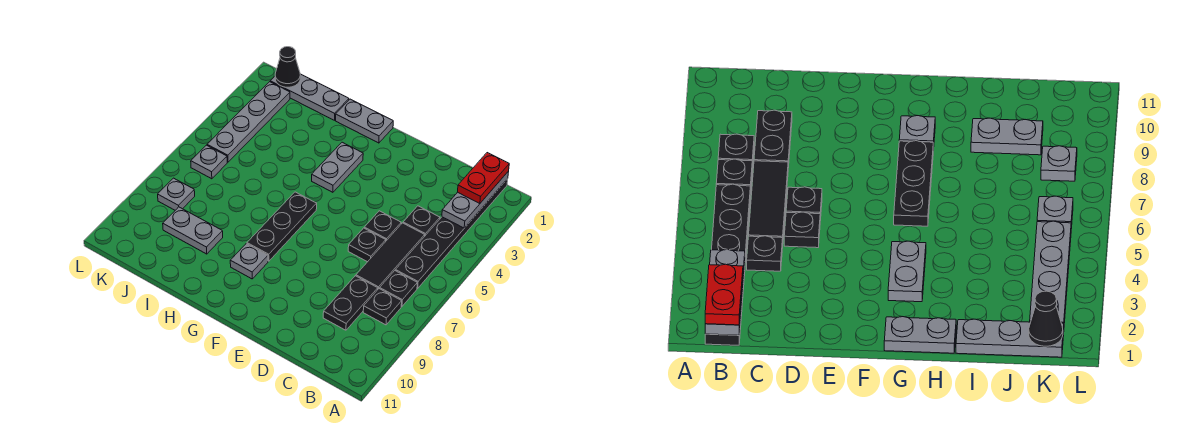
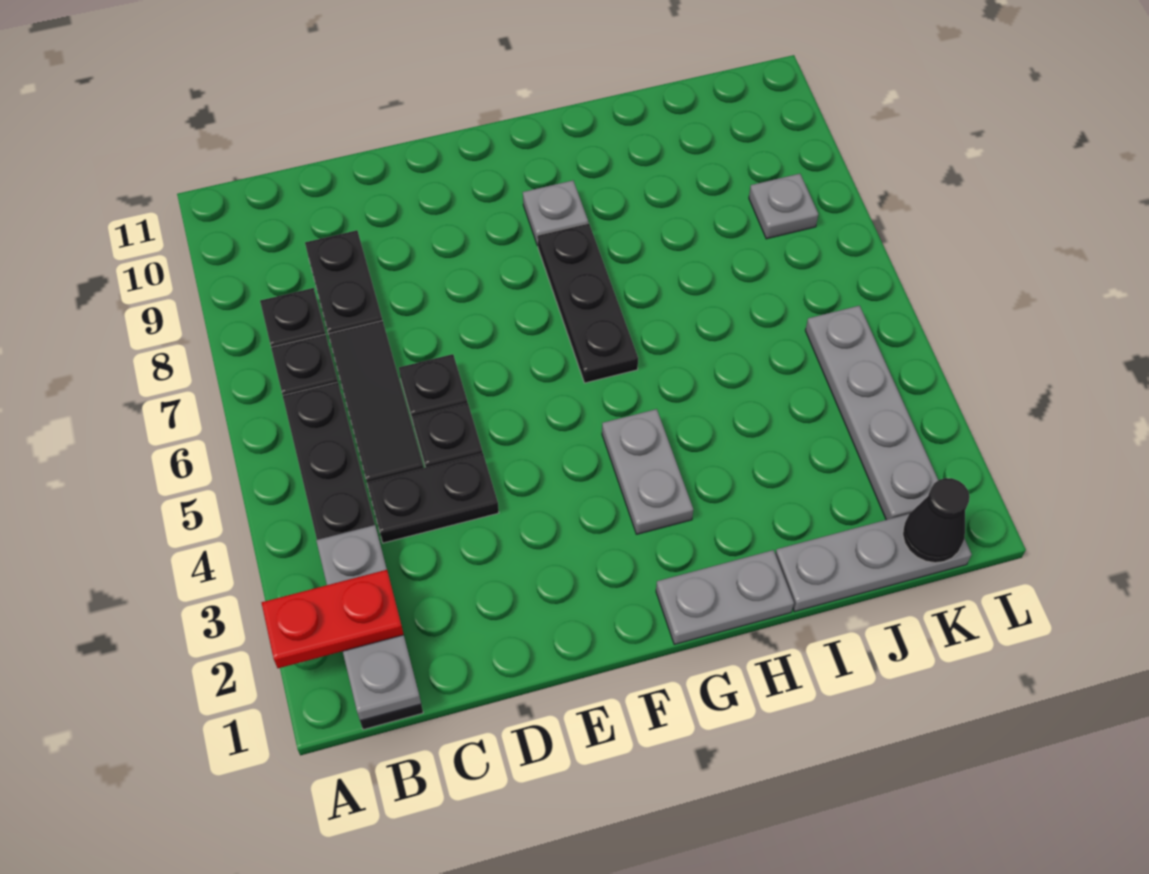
red plate B1:B2 level 3 -> red plate A2:B2 level 3
black plate C4 level 1 -> black plate C4:D4 level 1
grey plate I9:J9 level 1 -> none
grey plate K6 level 1 -> none

